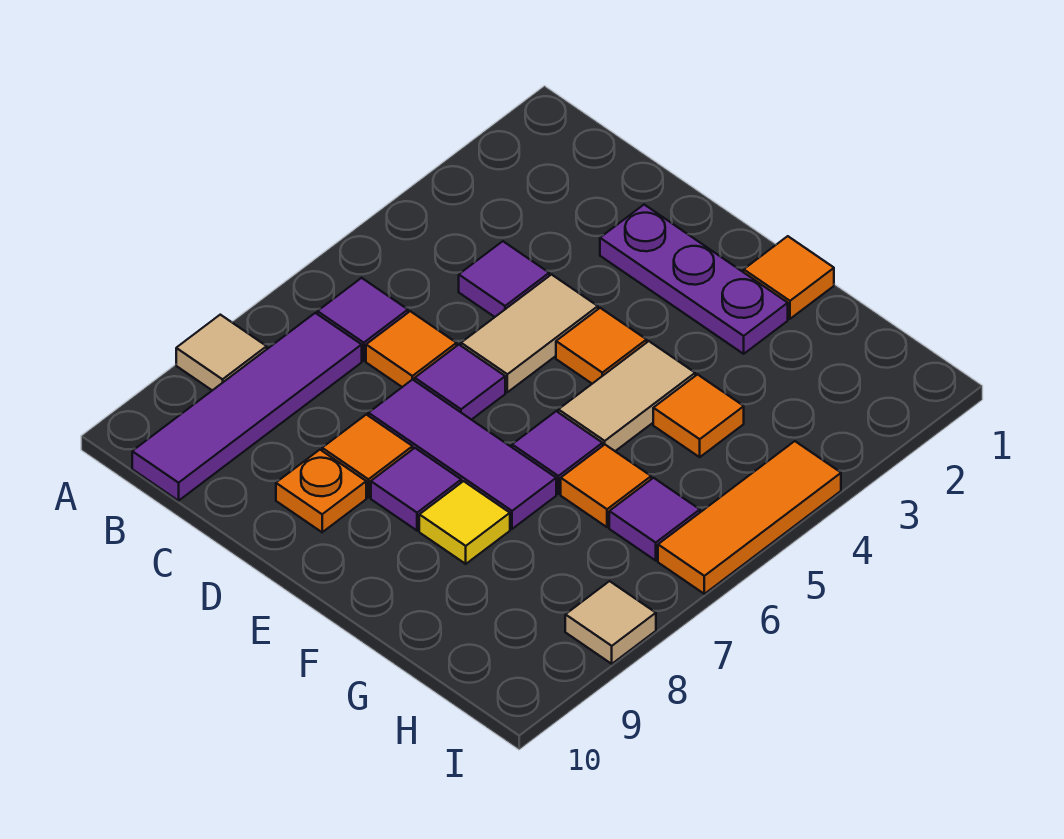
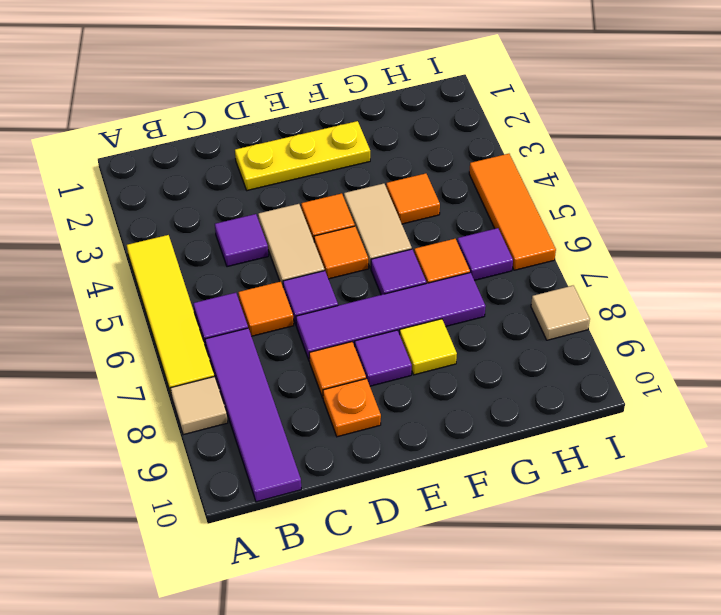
none -> yellow tile A4:A7 level 1
purple plate D2:F2 level 1 -> yellow plate D2:F2 level 1
purple tile D7:F7 level 1 -> purple tile D7:G7 level 1
orange tile F1 level 1 -> orange tile E5 level 1

